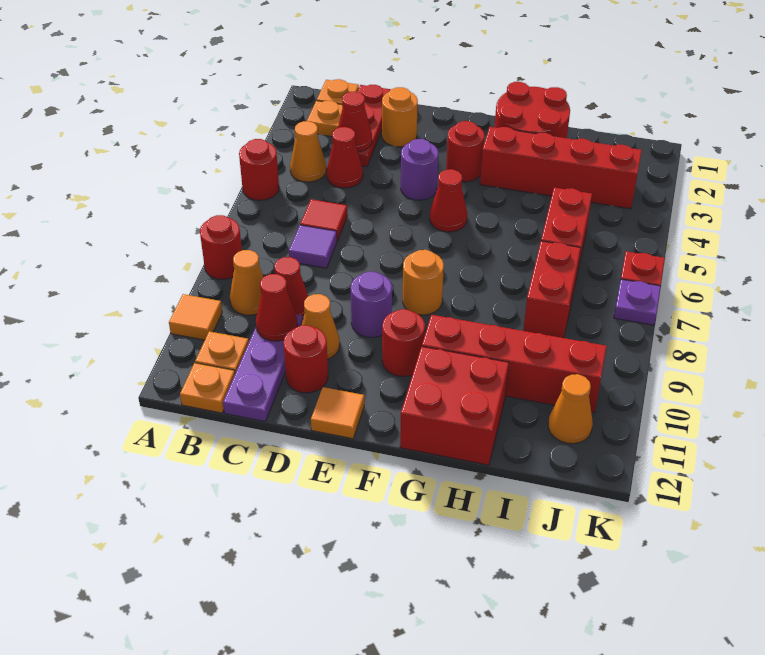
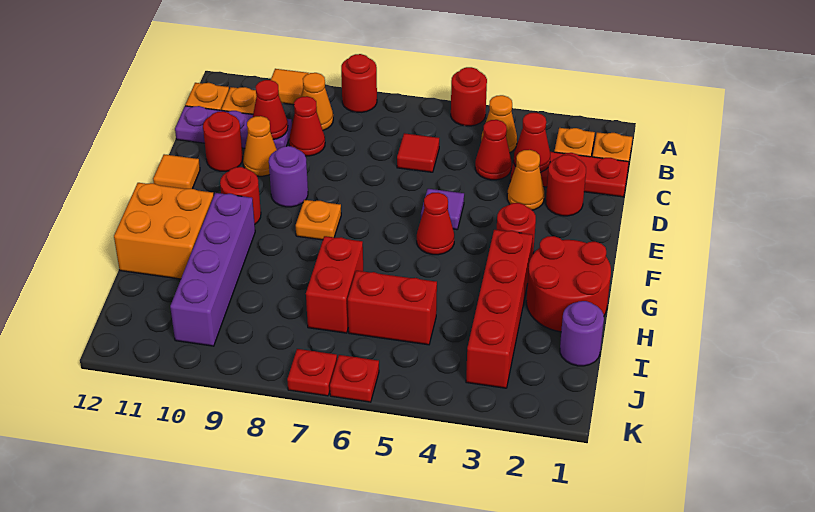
purple tile C7 level 1 -> purple tile E5 level 1
orange round brick D2 level 1 -> red round brick D2 level 1
purple round brick E4 level 1 -> purple round brick I1 level 1
orange round brick F8 level 1 -> orange plate F8 level 1
red brick G10:J10 level 1 -> purple brick G10:J10 level 1
red brick G11:H12 level 1 -> orange brick G11:H12 level 1
red brick I7:I8 level 1 -> red brick H7:I7 level 1
orange cone J11 level 1 -> orange cone D3 level 1
purple plate K7 level 1 -> red plate K7 level 1

